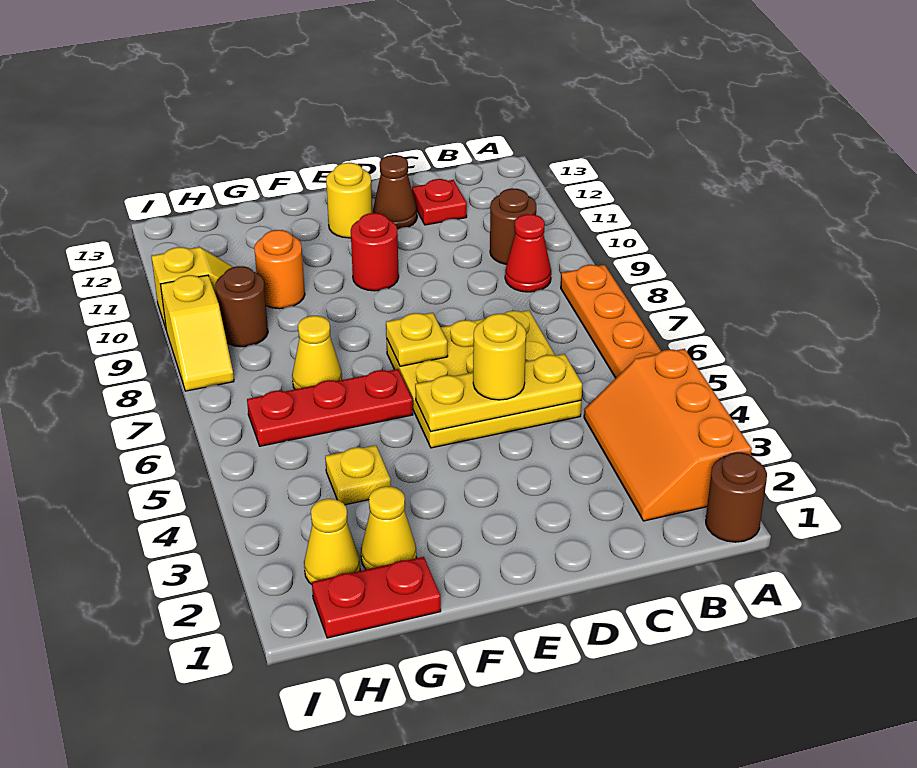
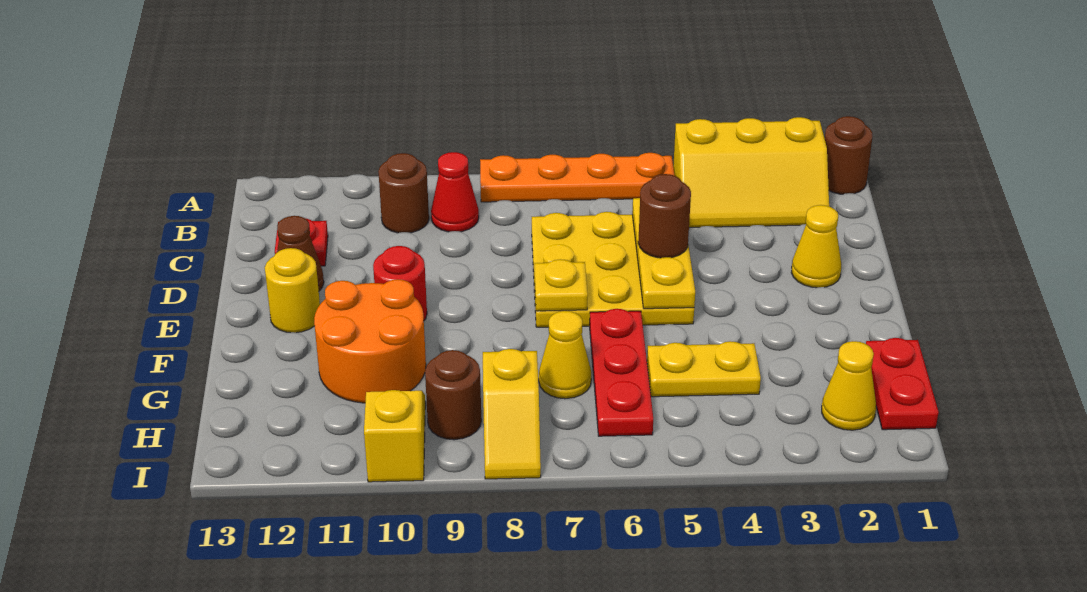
orange slope A2:B4 level 1 top A -> yellow slope A2:B4 level 1 top A
yellow round brick D5 level 3 -> brown round brick D5 level 3
yellow cone G2 level 1 -> yellow cone D2 level 1
yellow plate G4 level 1 -> yellow plate G4:G5 level 1
orange round brick G10 level 1 -> orange round brick F10:G11 level 1
yellow slope I8:I9 level 1 top 9 -> yellow slope H8:I8 level 1 top H

